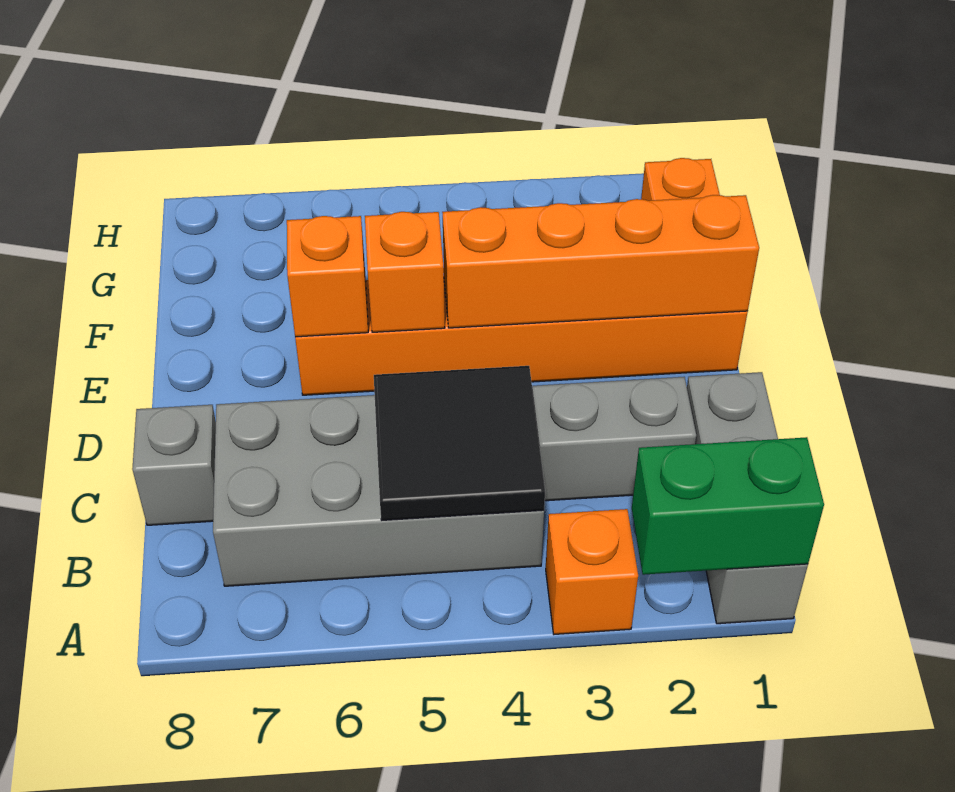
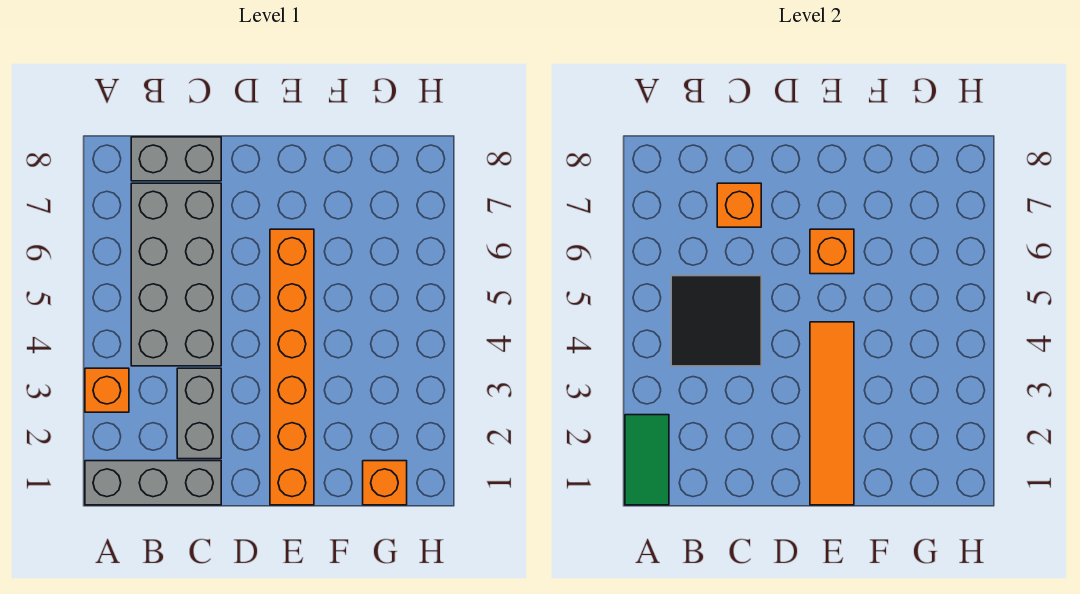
green brick A1:A2 level 2 -> green tile A1:A2 level 2
grey brick C8 level 1 -> grey brick B8:C8 level 1
orange brick E1:E4 level 2 -> orange tile E1:E4 level 2
orange brick E5 level 2 -> orange brick C7 level 2

